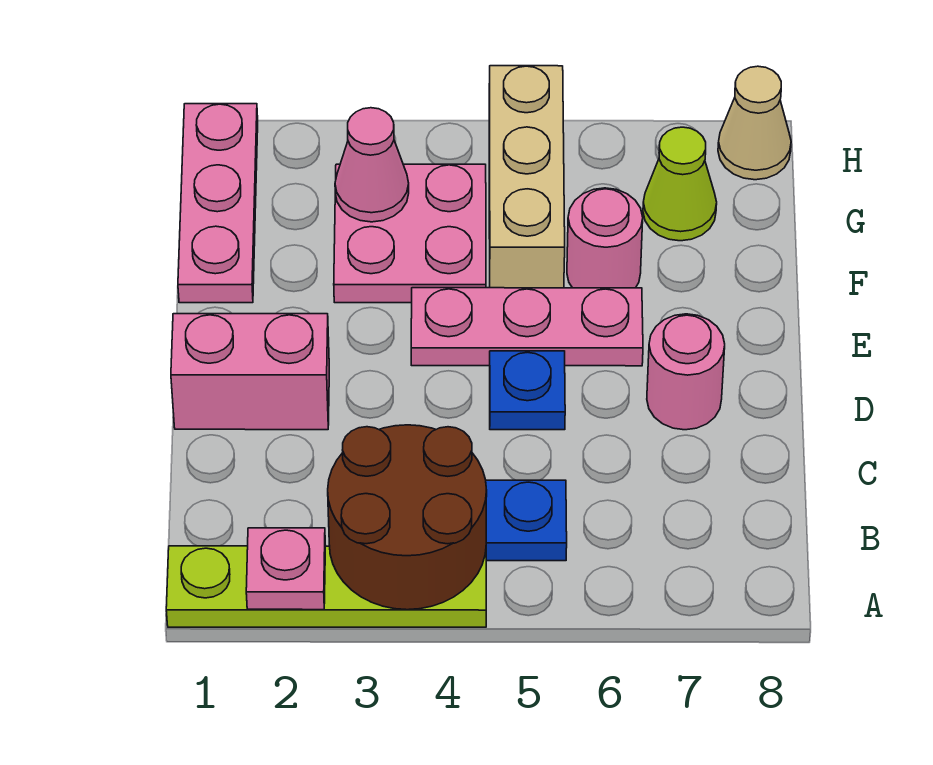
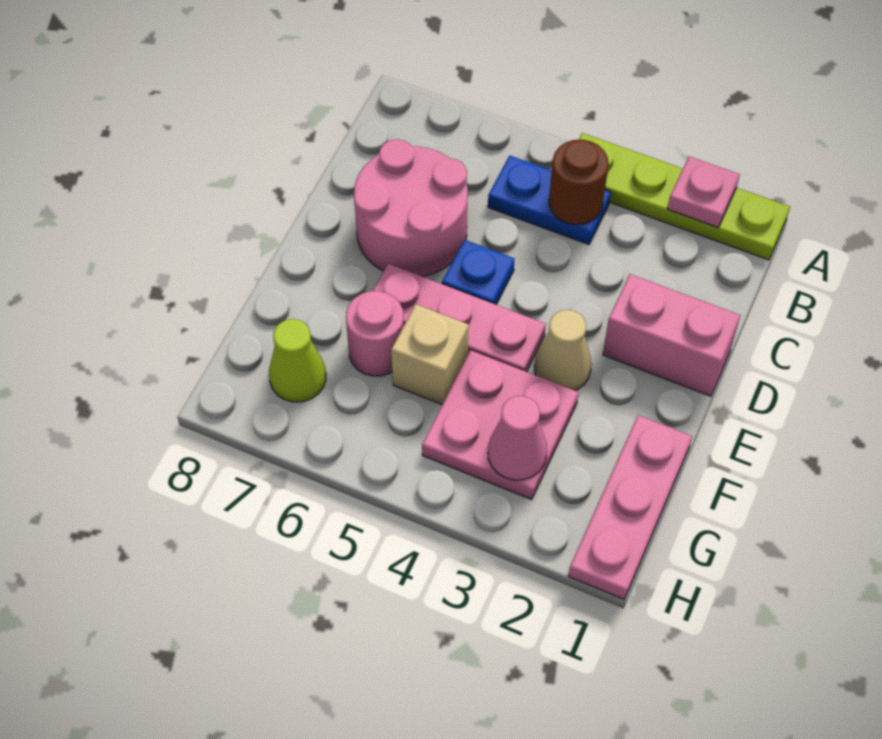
brown round brick A3:B4 level 2 -> brown round brick B4 level 2
pink round brick D7 level 1 -> pink round brick C6:D7 level 1
tan brick F5:H5 level 1 -> tan brick F5 level 1
tan cone H8 level 1 -> tan cone E3 level 1

